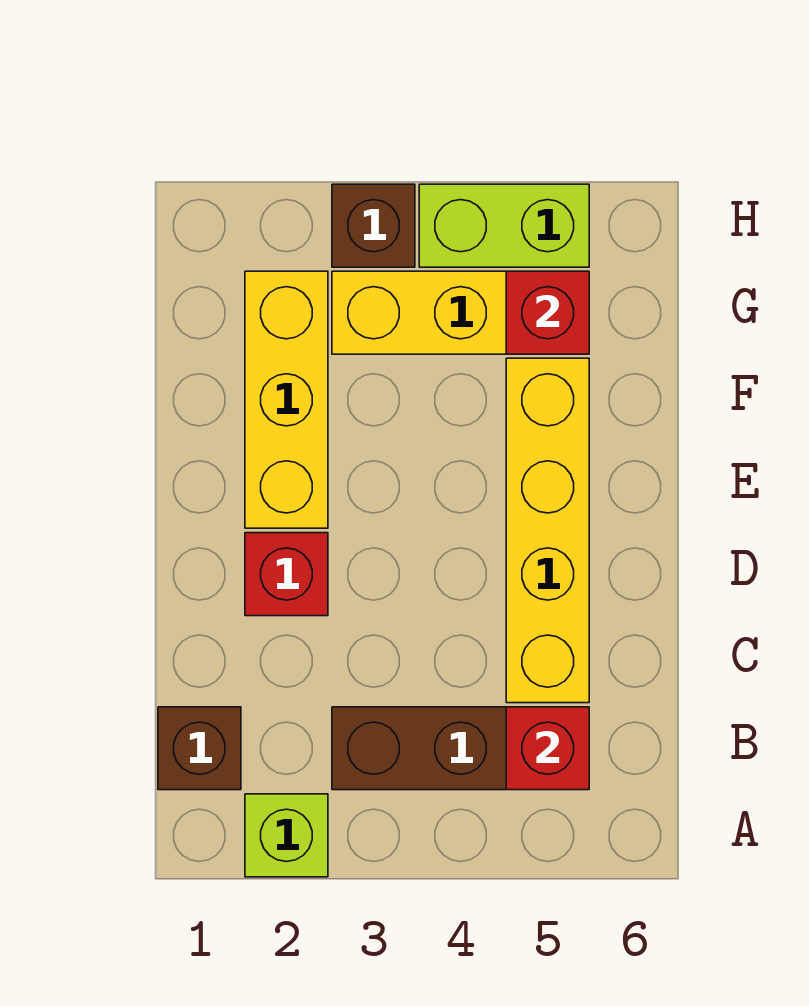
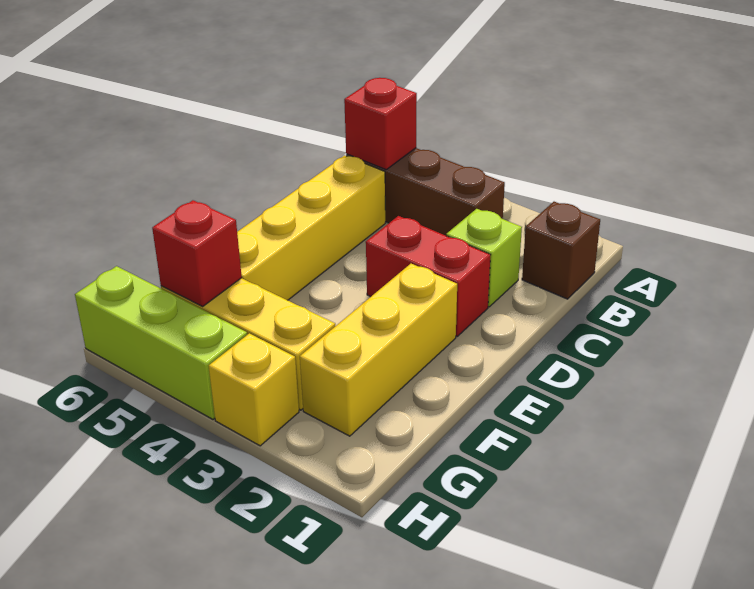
lime brick A2 level 1 -> lime brick C2 level 1
red brick D2 level 1 -> red brick D2:D3 level 1
brown brick H3 level 1 -> yellow brick H3 level 1
lime brick H4:H5 level 1 -> lime brick H4:H6 level 1

